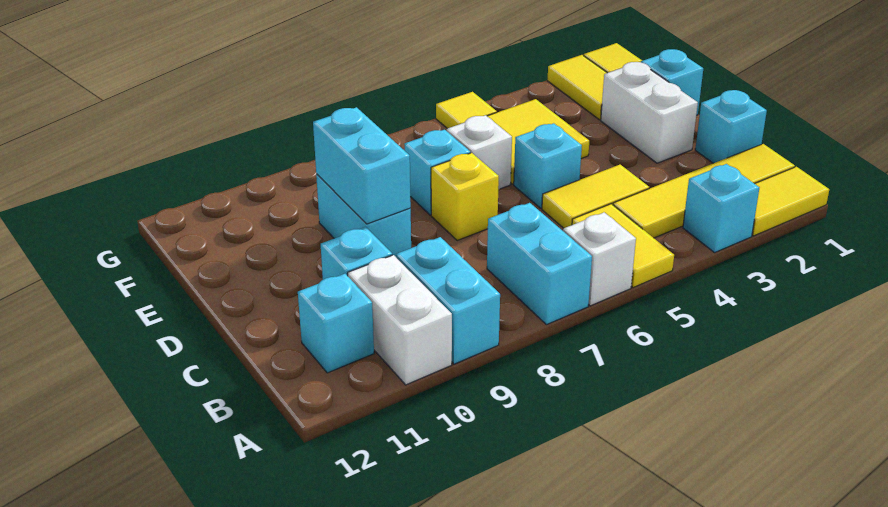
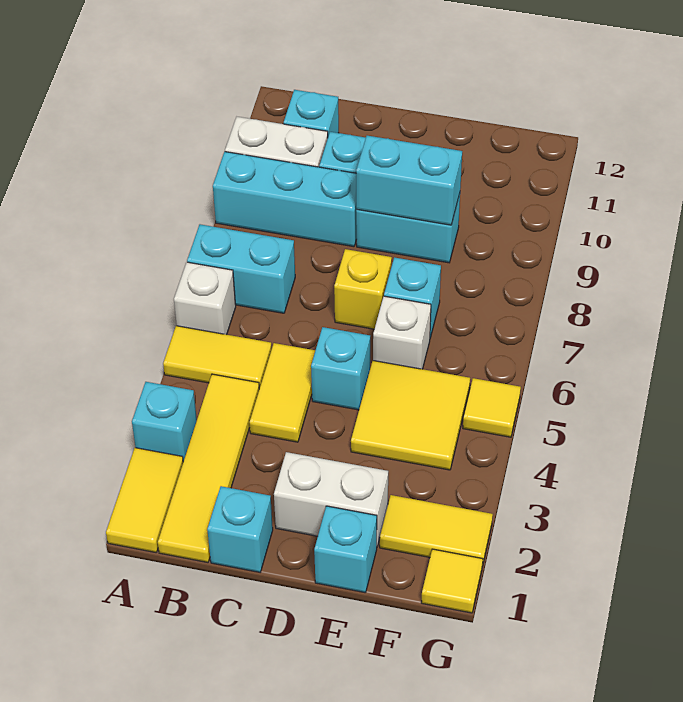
cyan brick A9:B9 level 1 -> cyan brick A9:C9 level 1

